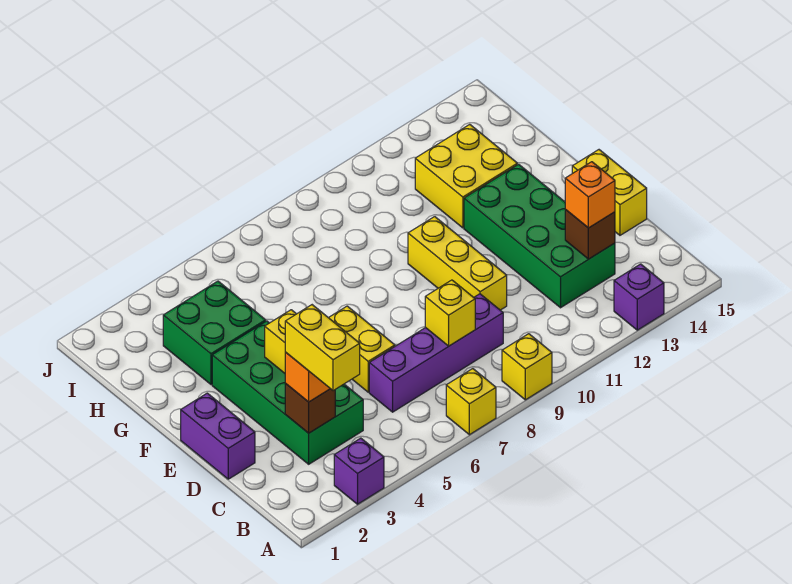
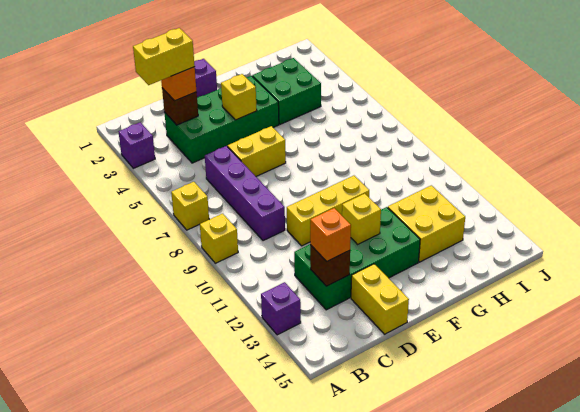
yellow brick C8 level 2 -> yellow brick E12 level 2
yellow brick D15:E15 level 1 -> yellow brick D14:D15 level 1

